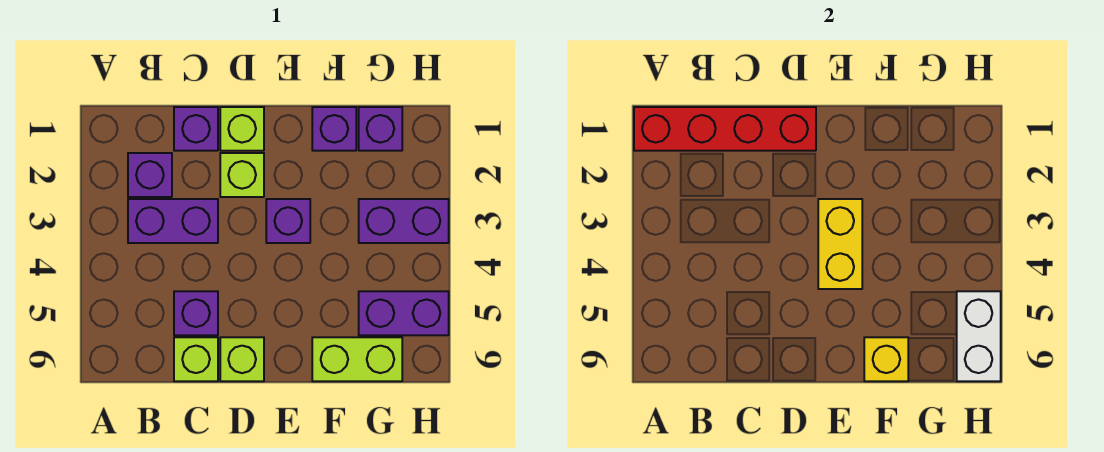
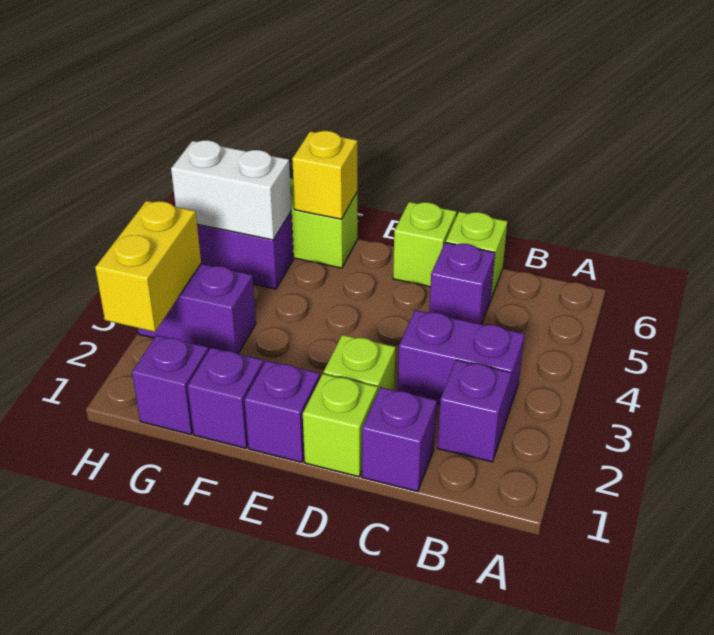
red brick A1:D1 level 2 -> none
purple brick E3 level 1 -> purple brick E1 level 1
yellow brick E3:E4 level 2 -> yellow brick H2:H3 level 2
white brick H5:H6 level 2 -> white brick G5:H5 level 2

